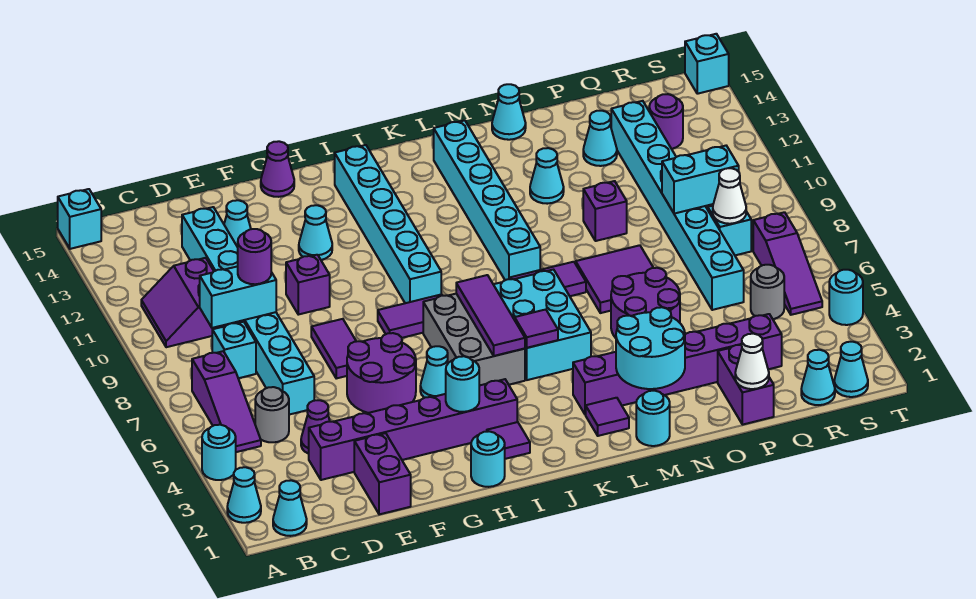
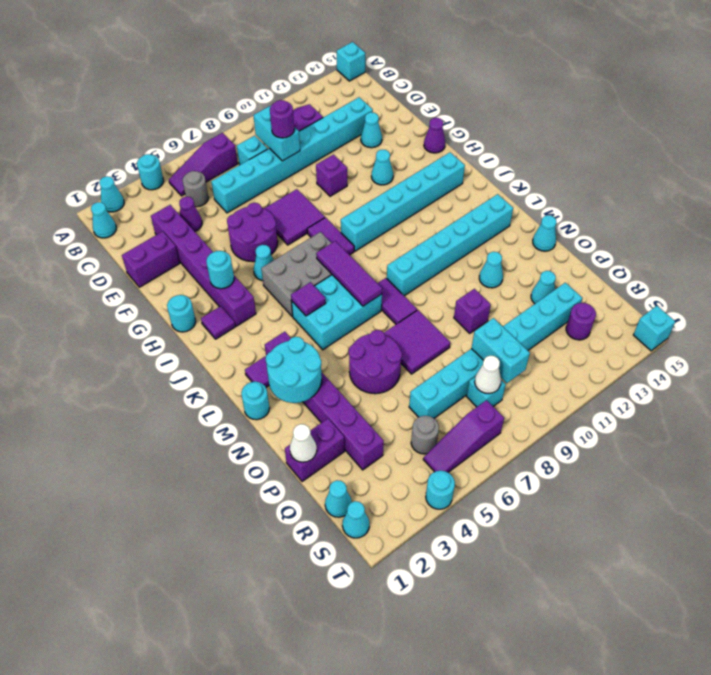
purple tile F7:F8 level 1 -> purple tile F7:G8 level 1
purple tile J5:J7 level 2 -> purple tile J7:L7 level 2

